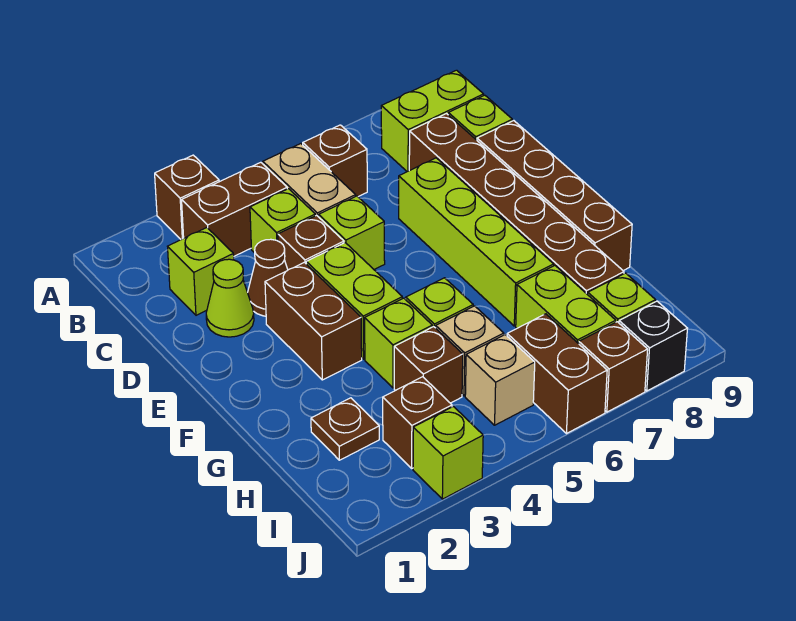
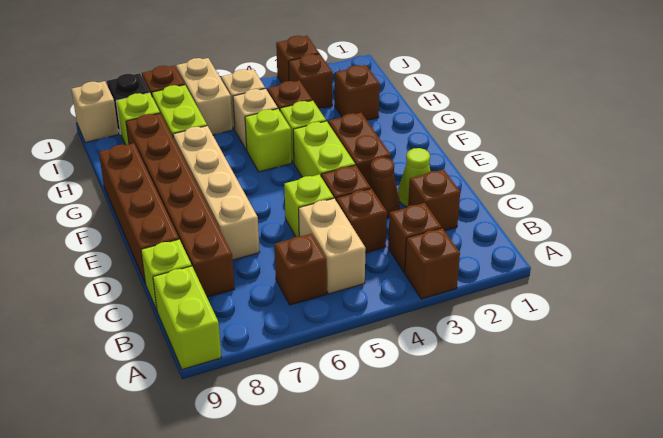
brown brick B3:B4 level 1 -> brown brick B3 level 1
lime brick B8:B9 level 1 -> lime brick A9:B9 level 1
lime brick C2 level 1 -> brown brick C2 level 1
lime brick C4 level 1 -> brown brick C4 level 1
lime brick D7:G7 level 1 -> tan brick D7:G7 level 1
brown plate H2 level 1 -> brown brick H2 level 1
brown brick I6:J6 level 1 -> tan brick I6:J6 level 1
lime brick J3 level 1 -> brown brick J3 level 1
none -> tan brick J9 level 1

